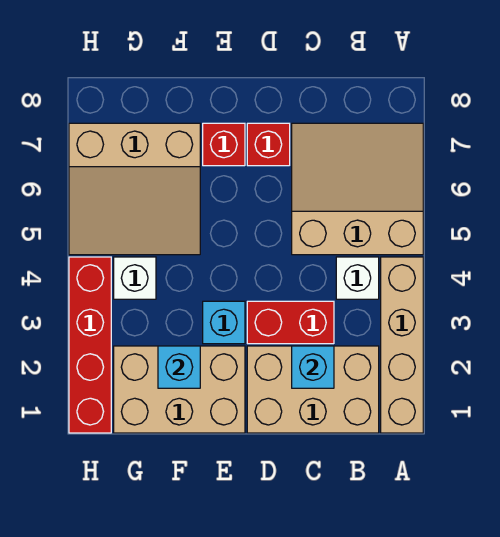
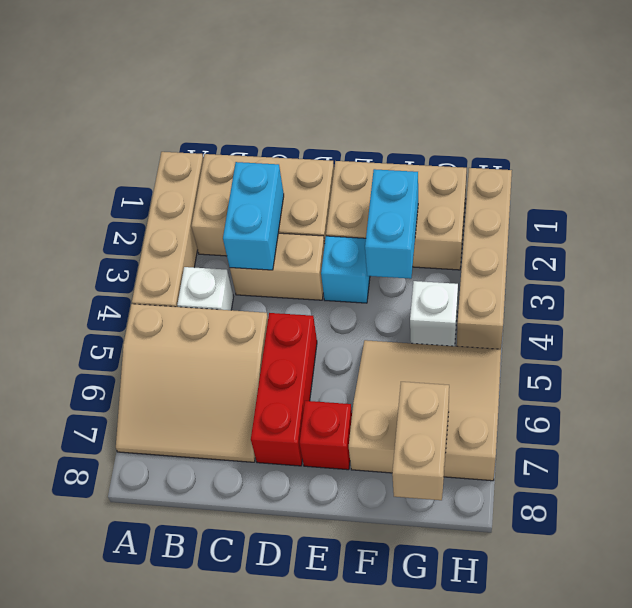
cyan brick C2 level 2 -> cyan brick C2:C3 level 2
red brick C3:D3 level 1 -> tan brick C3:D3 level 1
red brick D7 level 1 -> red brick D5:D7 level 1
cyan brick F2 level 2 -> cyan brick F2:F3 level 2
none -> tan brick G7:G8 level 2
red brick H1:H4 level 1 -> tan brick H1:H4 level 1

